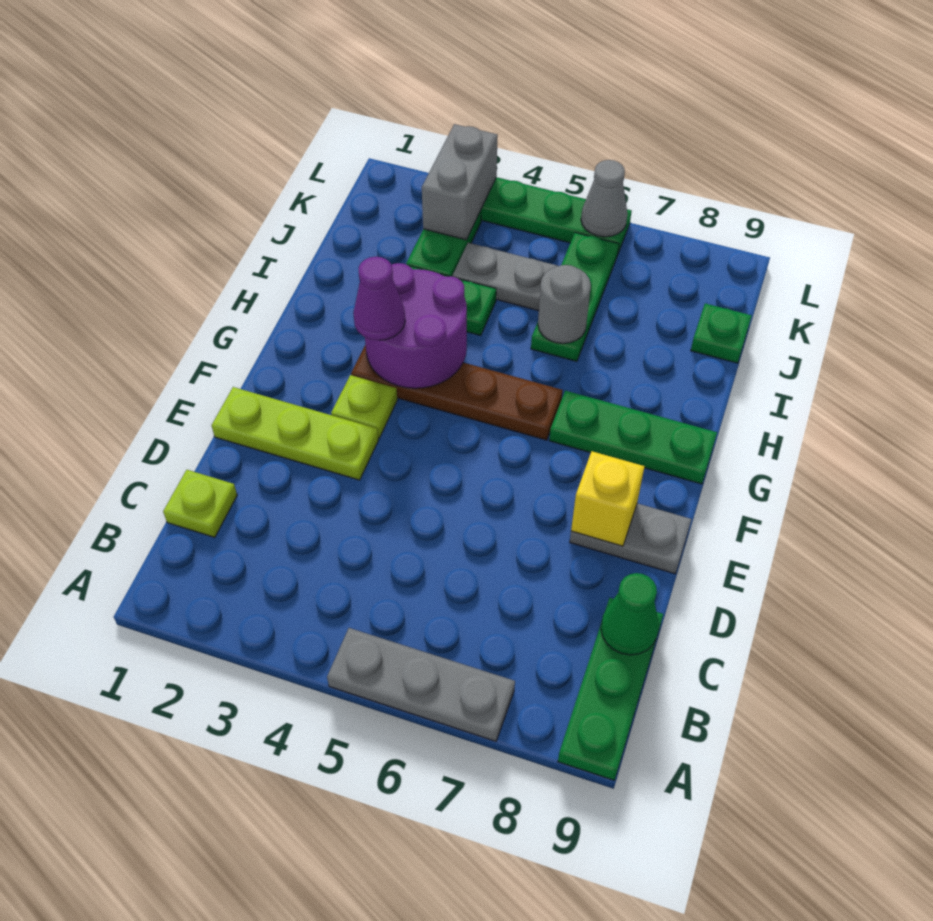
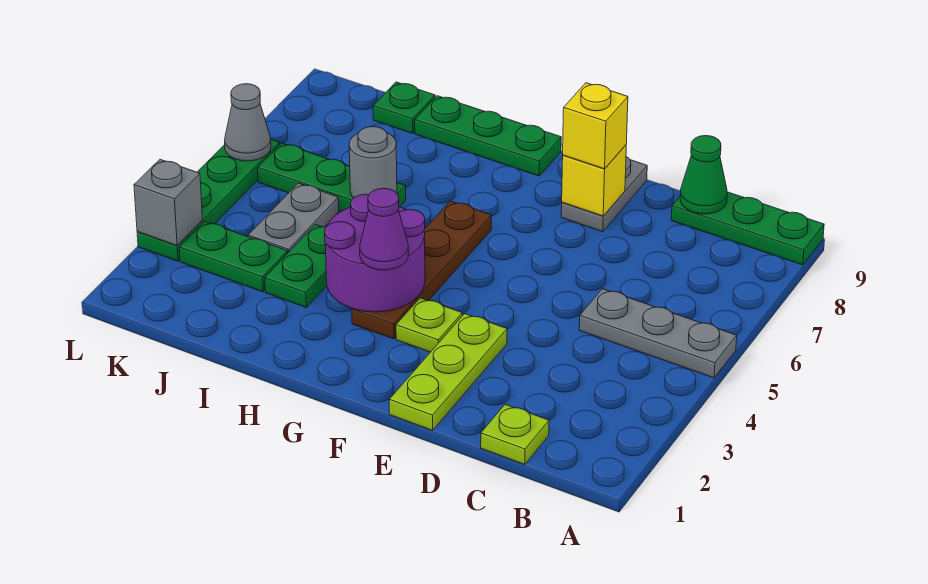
grey plate A5:A7 level 1 -> grey plate A5:C5 level 1
none -> yellow brick E8 level 3
green plate G7:G9 level 1 -> green plate G9:I9 level 1
grey brick K3:L3 level 2 -> grey brick L3 level 2

